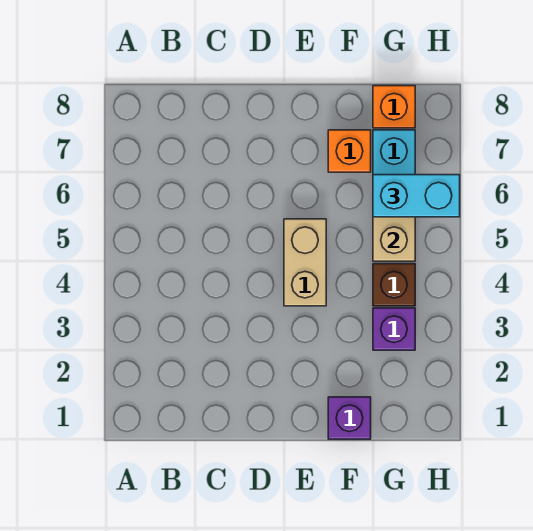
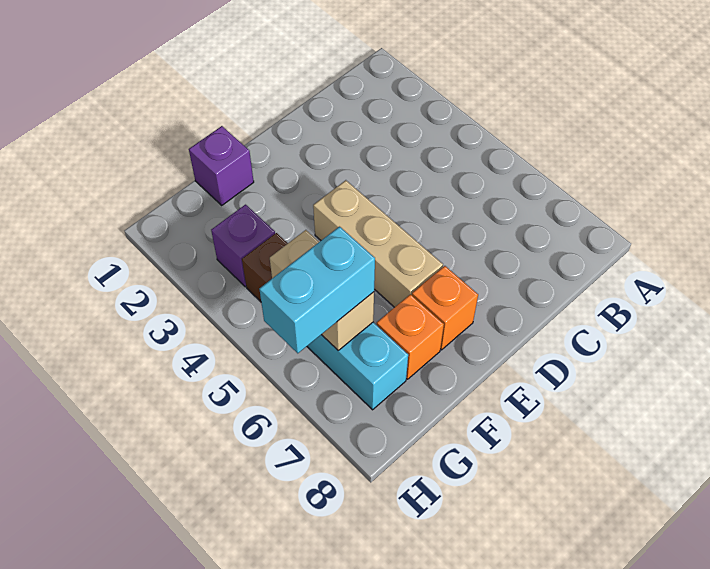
tan brick E4:E5 level 1 -> tan brick E4:E6 level 1
orange brick G8 level 1 -> orange brick E7 level 1

